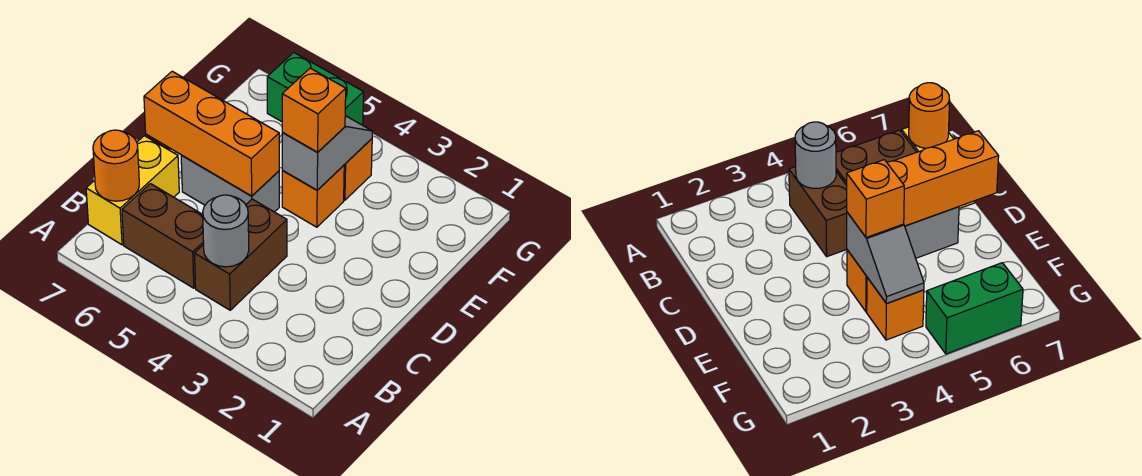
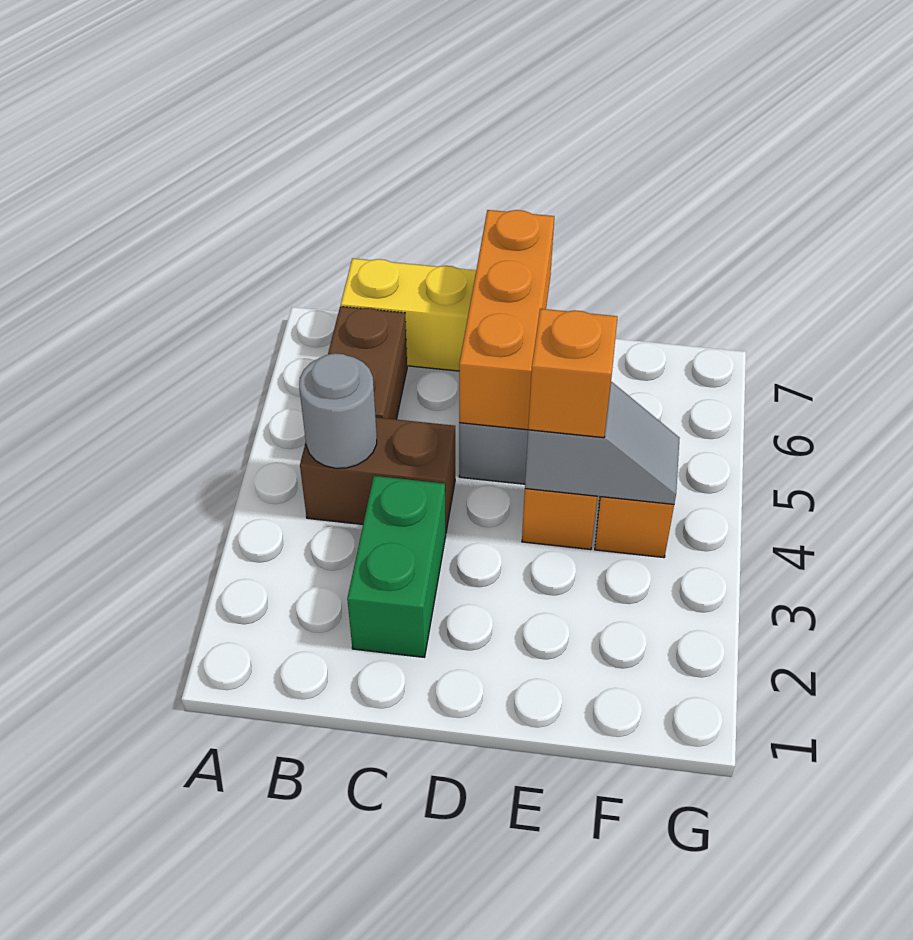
orange round brick B7 level 2 -> none
green brick G5:G6 level 1 -> green brick C2:C3 level 1

